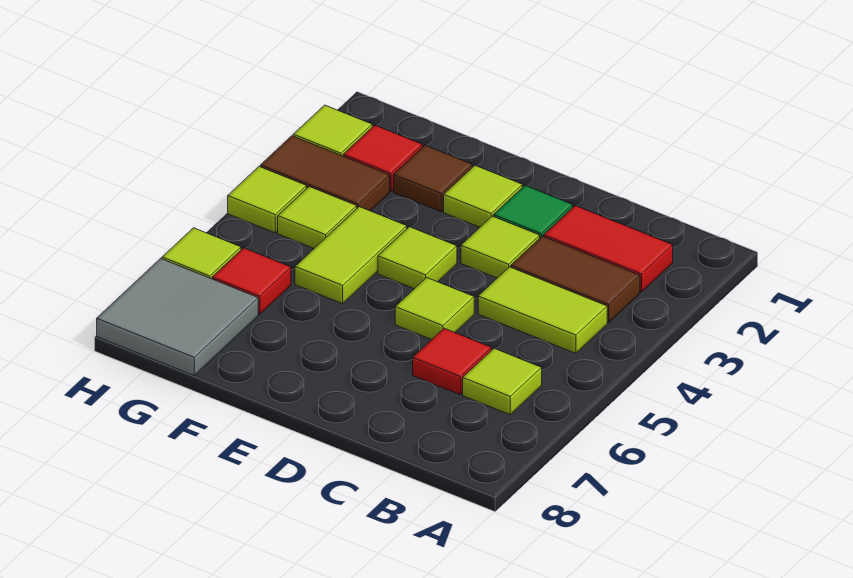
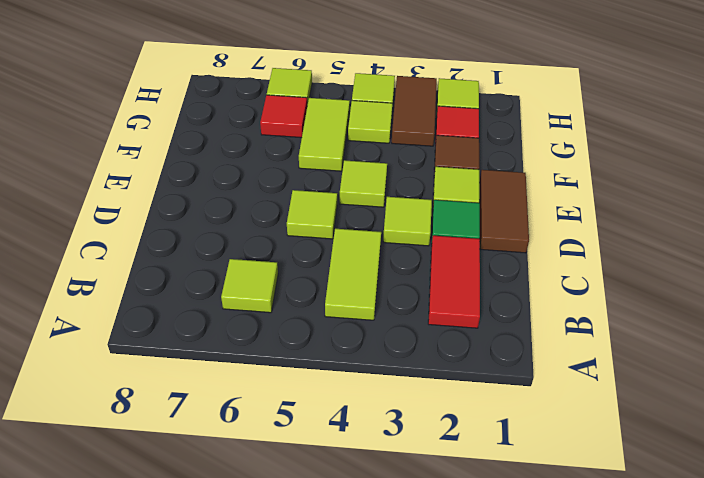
brown tile B3:C3 level 1 -> brown tile D1:E1 level 1
red tile C6 level 1 -> none
lime tile F4:F5 level 1 -> lime tile F5:G5 level 1
grey tile G7:H8 level 1 -> none

